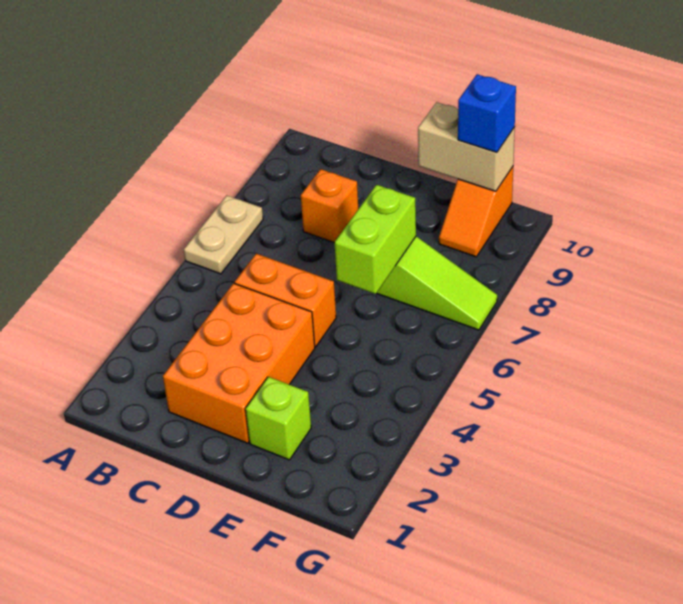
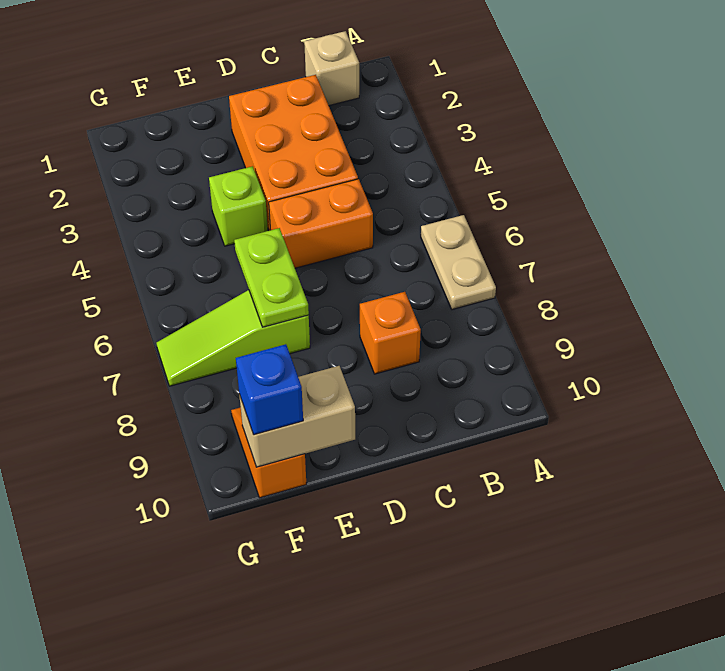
none -> tan brick B1 level 1
lime brick E2 level 1 -> lime brick E4 level 1
lime brick E6:E7 level 2 -> lime plate E6:E7 level 2

